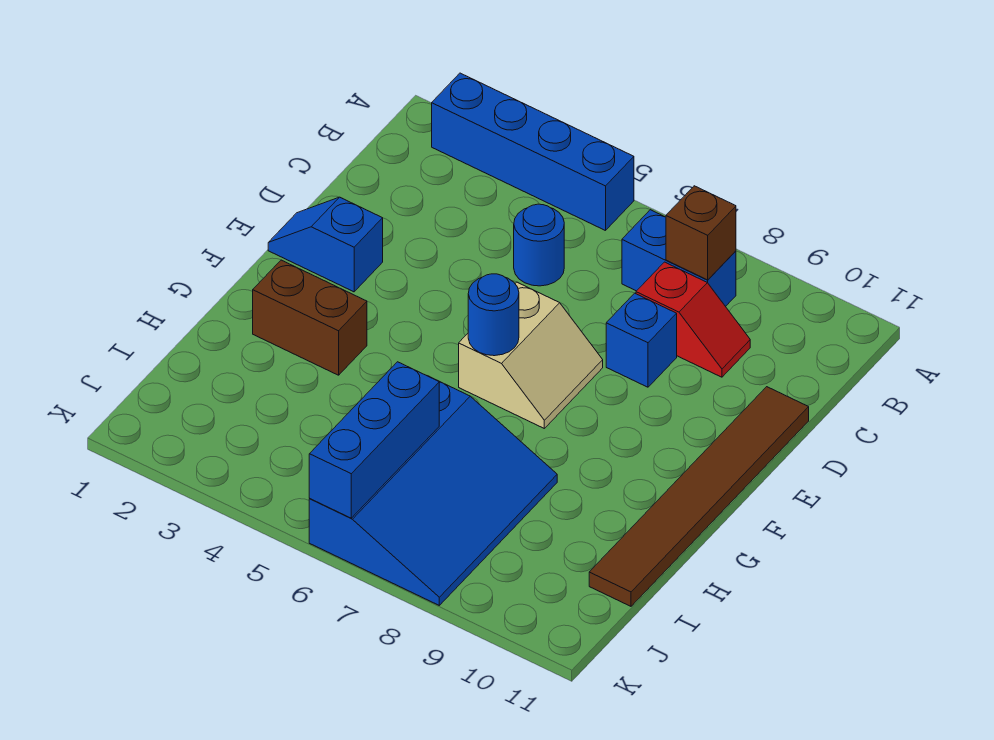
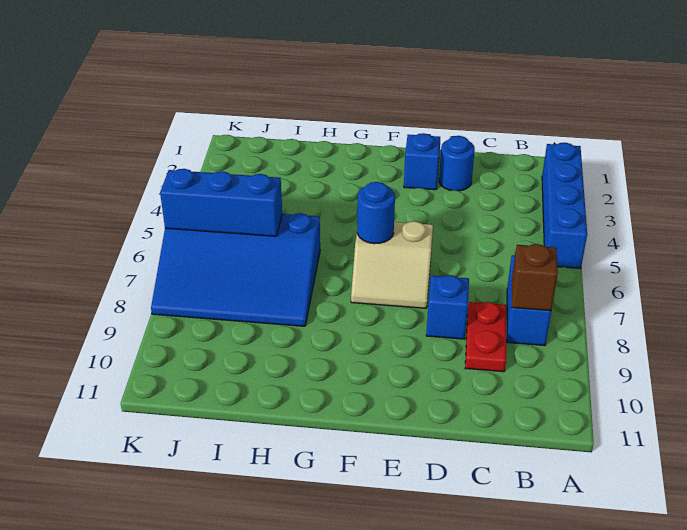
blue round brick C5 level 1 -> blue round brick D2 level 1
red slope C8:C9 level 1 top 8 -> red plate C8:C9 level 1
brown tile D11:I11 level 1 -> none
brown brick G2:G3 level 1 -> none

